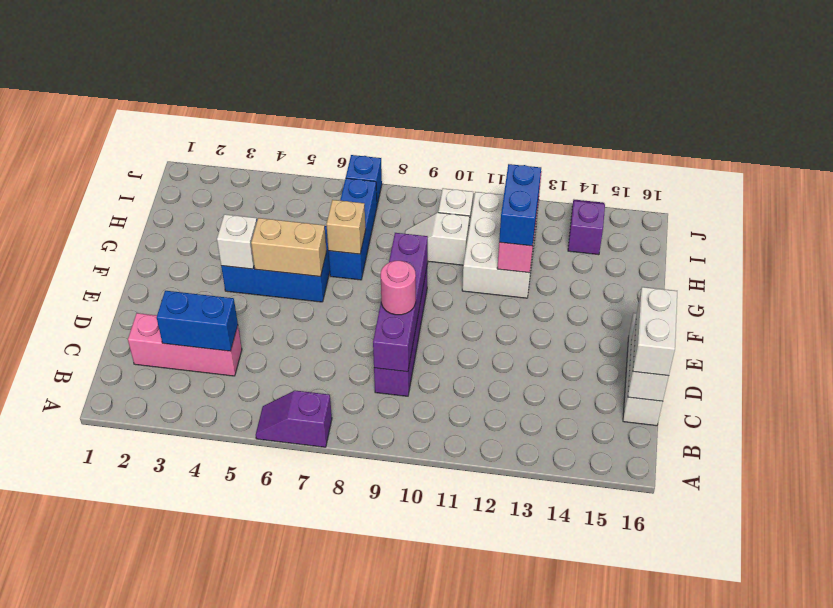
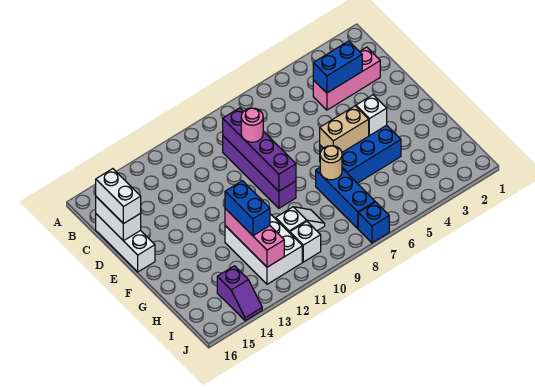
purple slope A6:A7 level 1 top 7 -> none
tan brick G7 level 2 -> tan round brick G7 level 2

